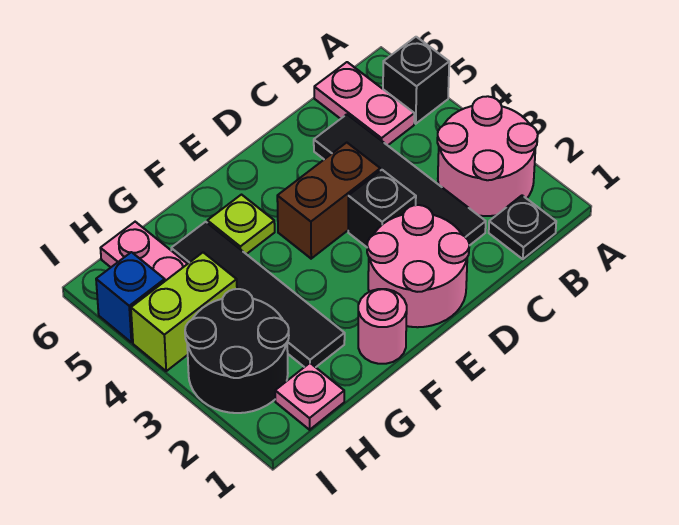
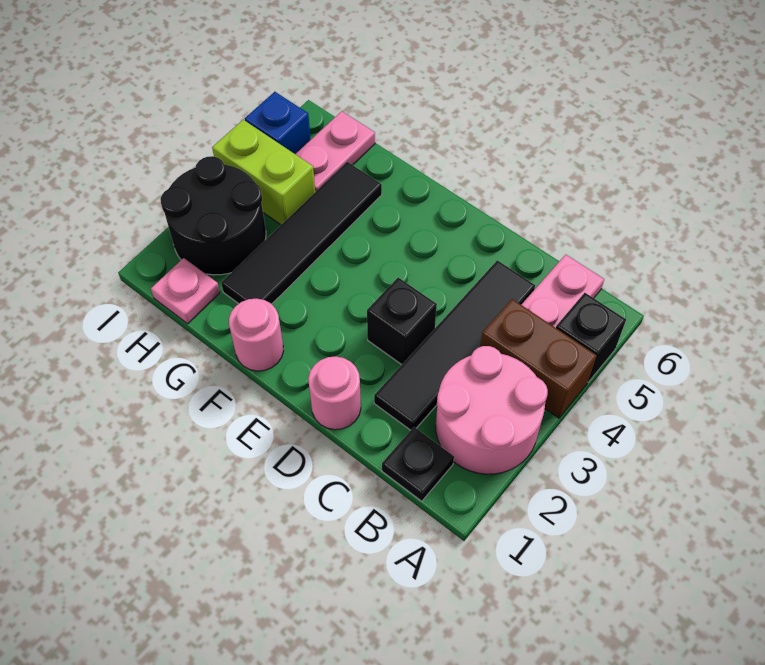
pink round brick D1:E2 level 1 -> pink round brick D1 level 1
brown brick D4:E4 level 1 -> brown brick A4:B4 level 1
lime plate F5 level 1 -> none

